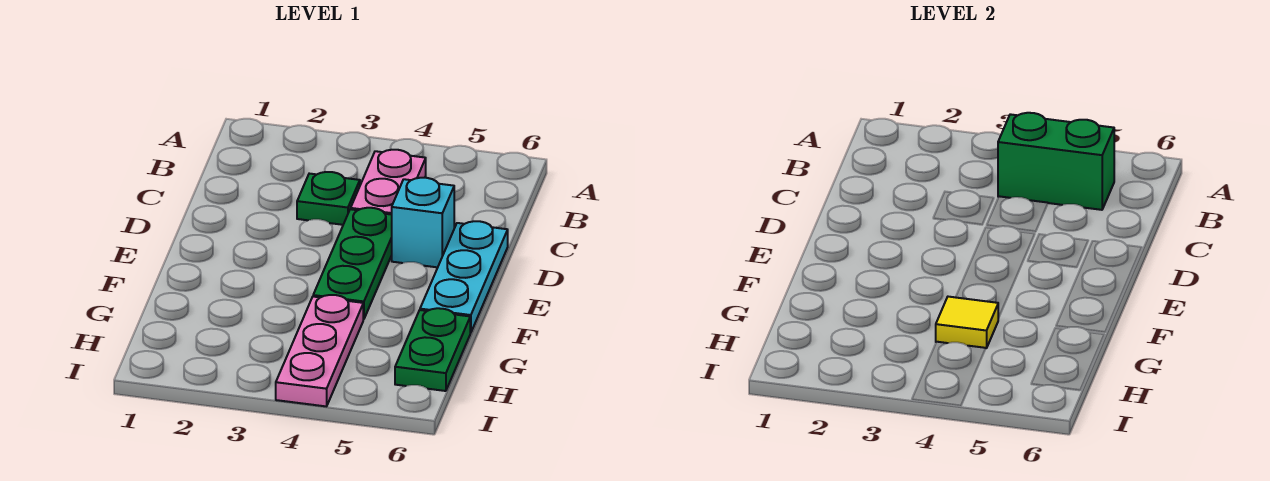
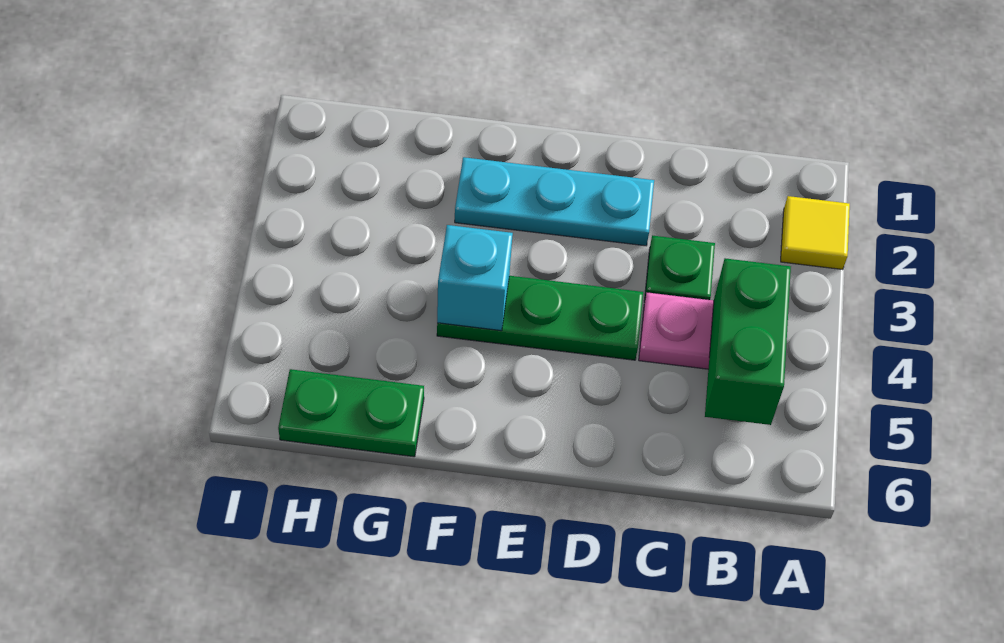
cyan brick D5 level 1 -> cyan brick F4 level 2
cyan plate D6:F6 level 1 -> cyan plate D2:F2 level 1
pink plate G4:I4 level 1 -> none
yellow tile G4 level 2 -> yellow tile A2 level 1

